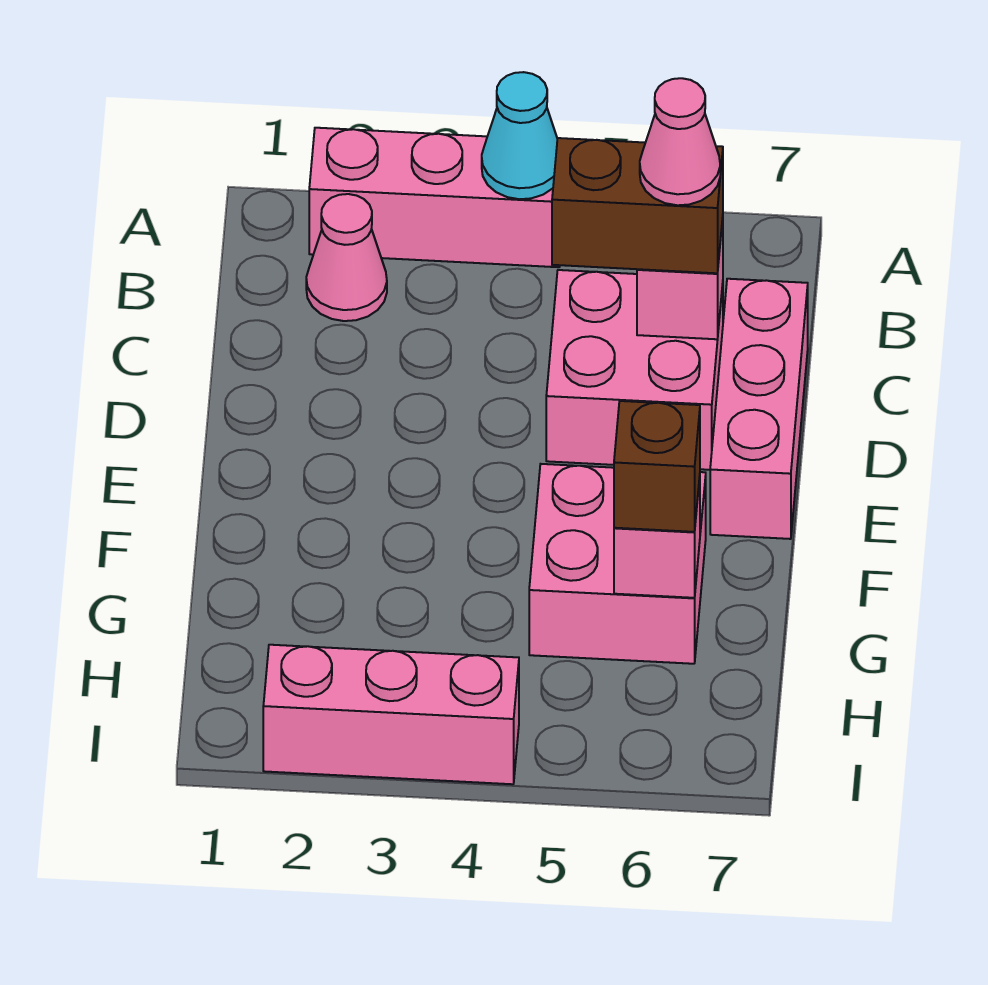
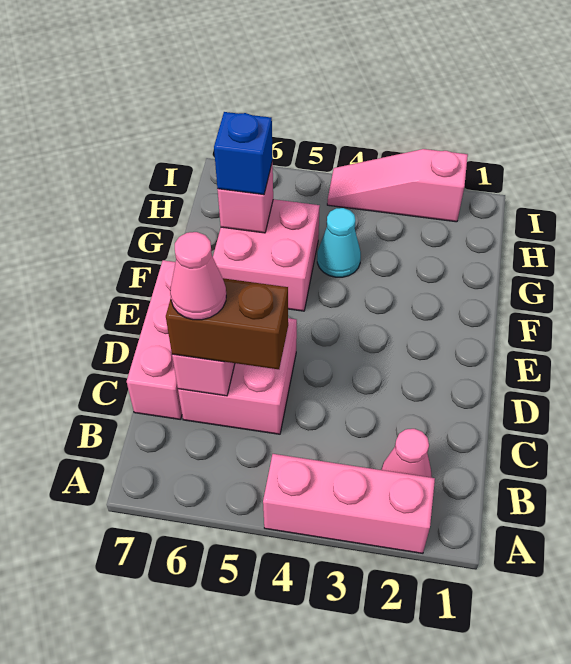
cyan cone A4 level 2 -> cyan cone G4 level 1
brown brick G6 level 3 -> blue brick G6 level 3
pink brick I2:I4 level 1 -> pink slope I2:I4 level 1 top 2

